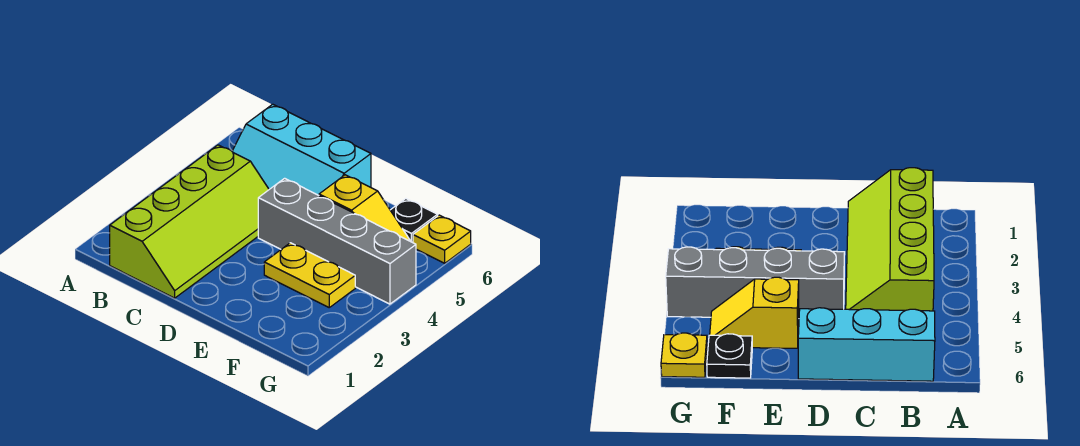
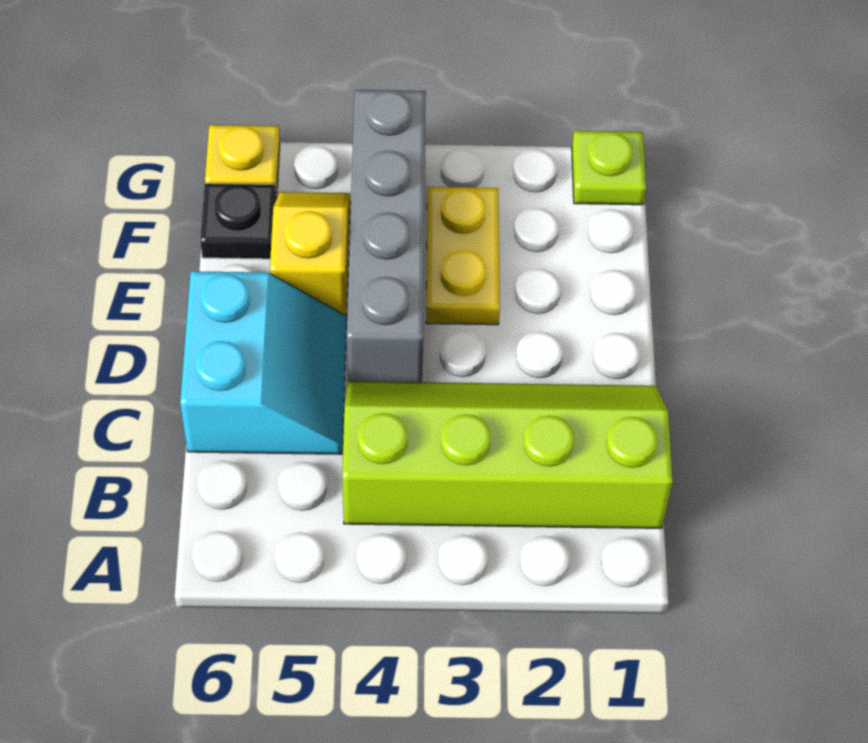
cyan slope B5:D6 level 1 top 6 -> cyan slope C5:D6 level 1 top 6
none -> lime plate G1 level 1

